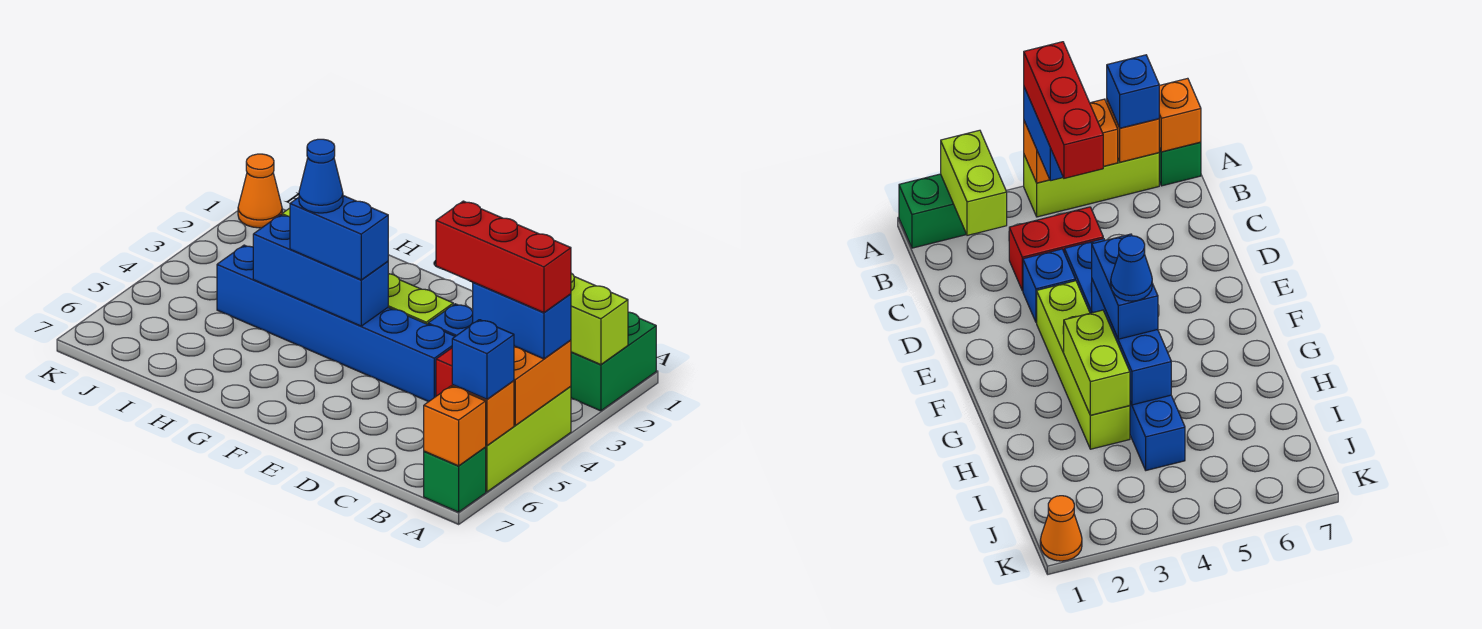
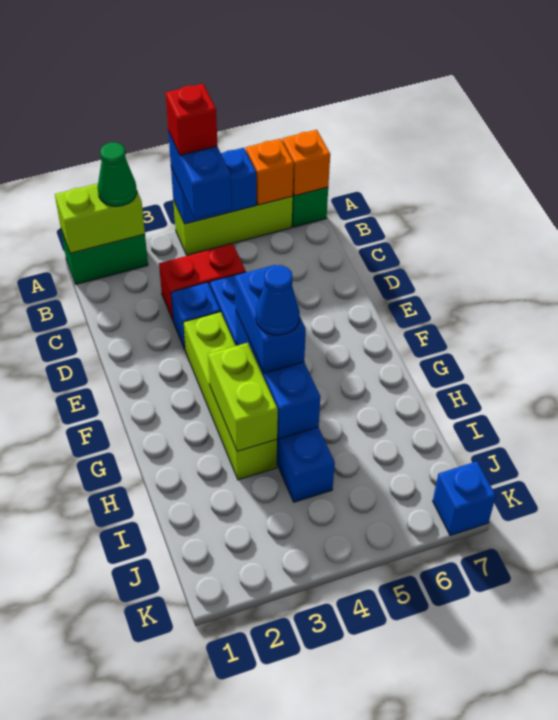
lime brick A2:B2 level 2 -> lime brick A1:A2 level 2
none -> green cone A2 level 3
orange brick A4:A5 level 2 -> blue brick A4:A5 level 2
red brick A4:C4 level 4 -> red brick A4 level 4
blue brick A6 level 3 -> blue brick K7 level 1
orange cone K1 level 1 -> none

